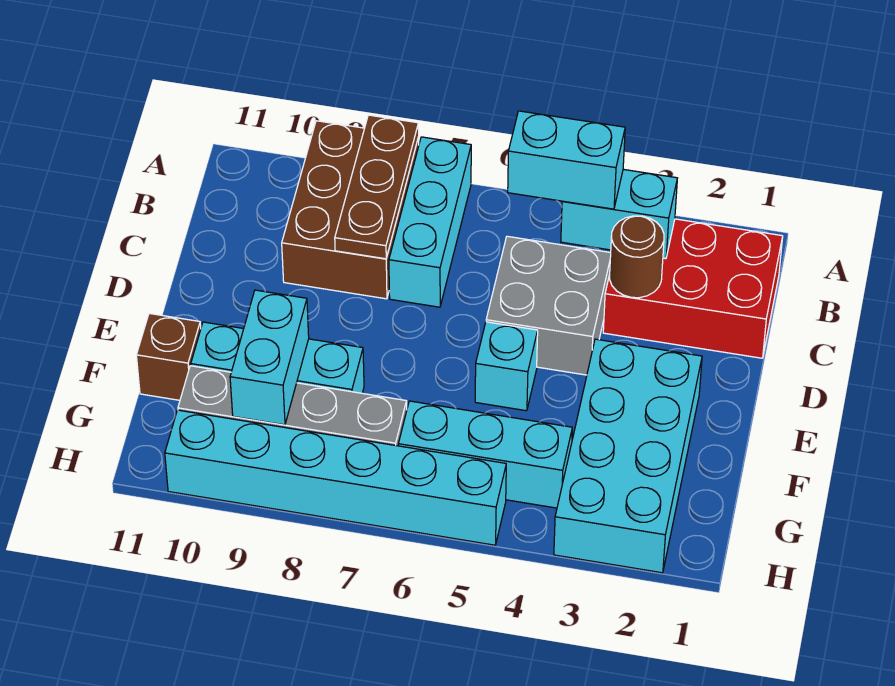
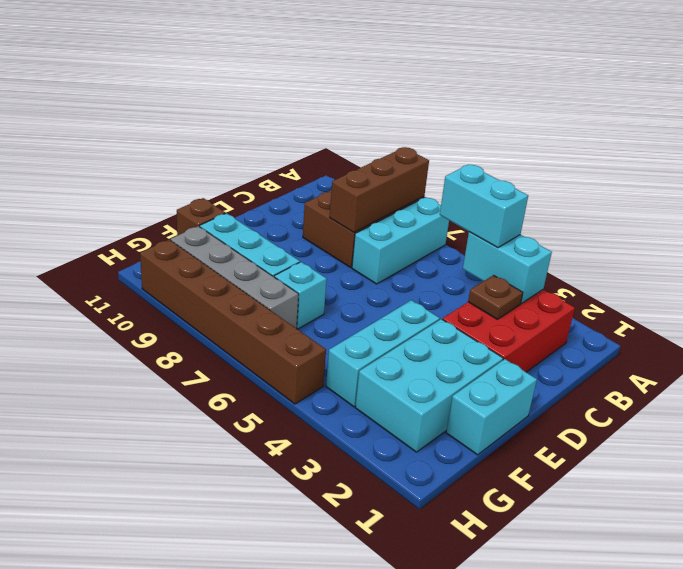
brown plate A8:C8 level 2 -> brown brick A8:C8 level 2
red brick B1:C3 level 1 -> red brick B2:D3 level 1
brown round brick C3 level 2 -> brown plate C3 level 2
grey brick C4:D5 level 1 -> none
cyan brick E2:H3 level 1 -> cyan brick E2:G3 level 1
cyan brick E5 level 1 -> cyan brick F7 level 1
cyan brick F9:G9 level 2 -> cyan brick E1:F1 level 1
cyan brick G4:G6 level 1 -> cyan brick E4:G4 level 1
cyan brick H5:H10 level 1 -> brown brick H5:H10 level 1

